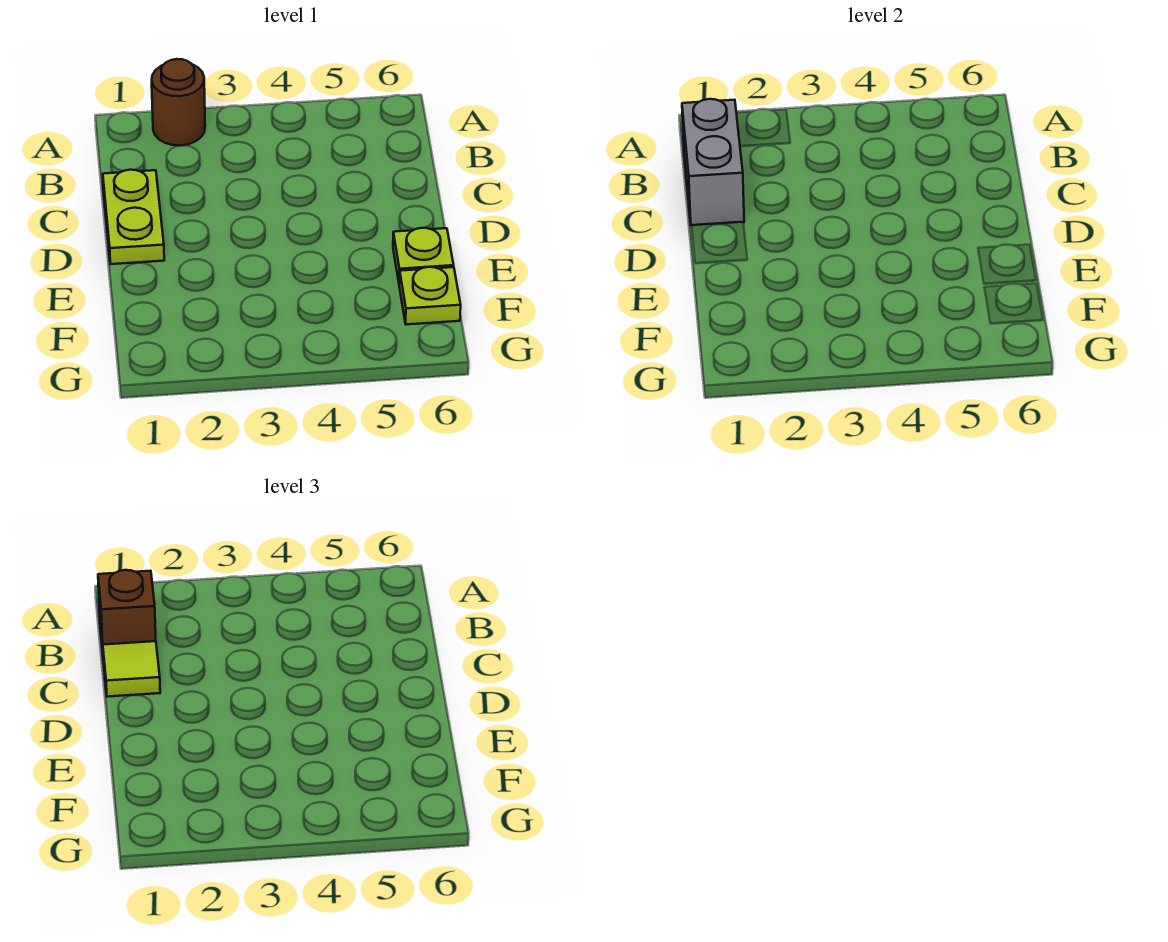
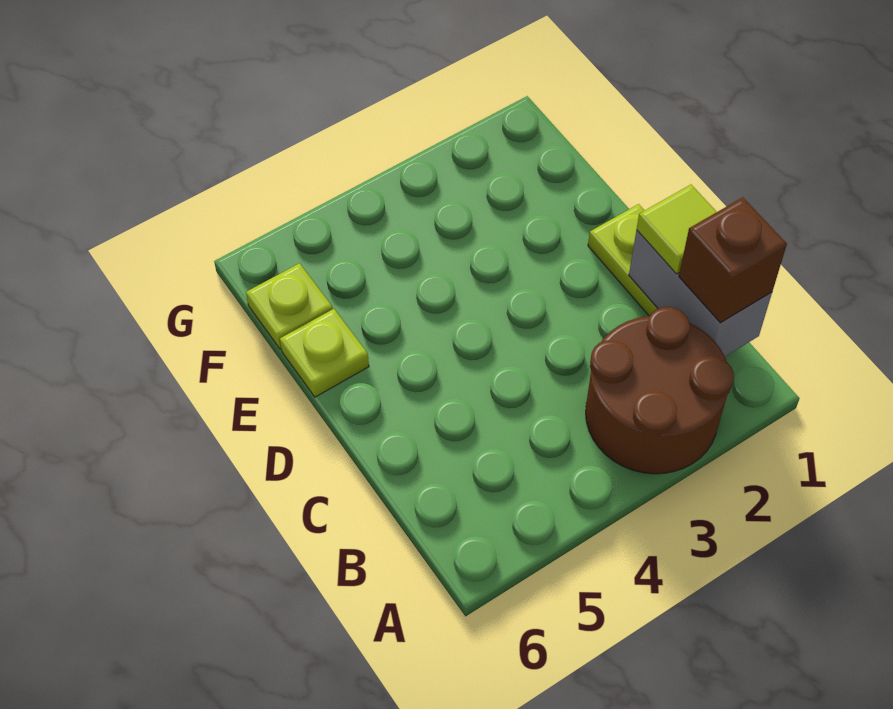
brown round brick A2 level 1 -> brown round brick A2:B3 level 1

